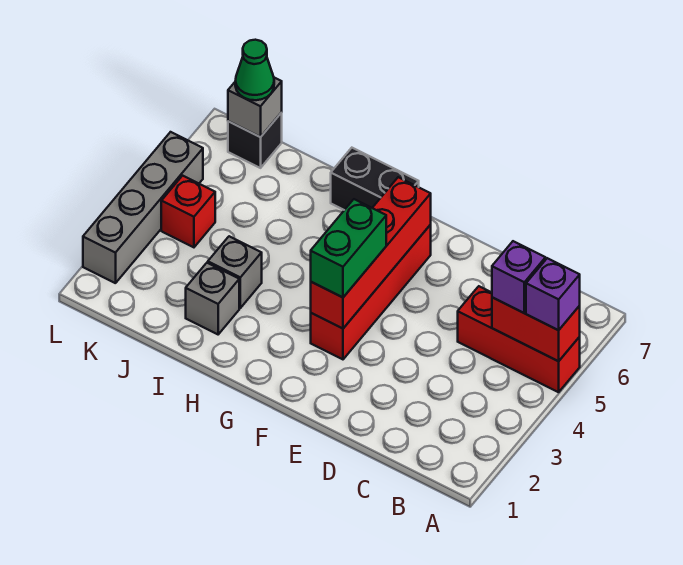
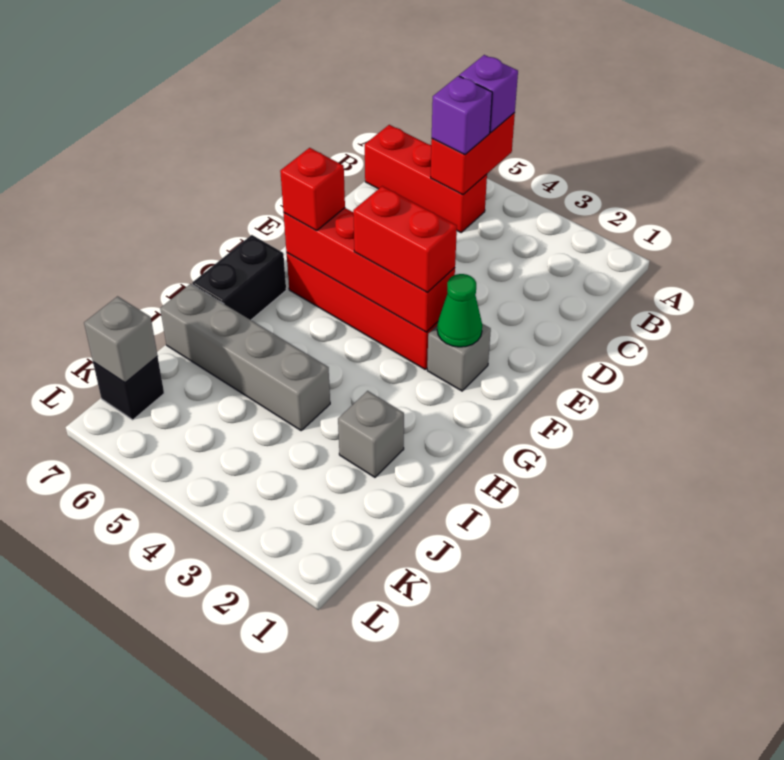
red brick A5:C5 level 1 -> red brick B5:B7 level 1
green brick F3:F4 level 3 -> red brick F3:F4 level 3
grey brick I3 level 1 -> grey brick F2 level 1
red brick K4 level 1 -> red brick F6 level 3
green cone K7 level 3 -> green cone F2 level 2
grey brick L2:L5 level 1 -> grey brick I4:I7 level 1

